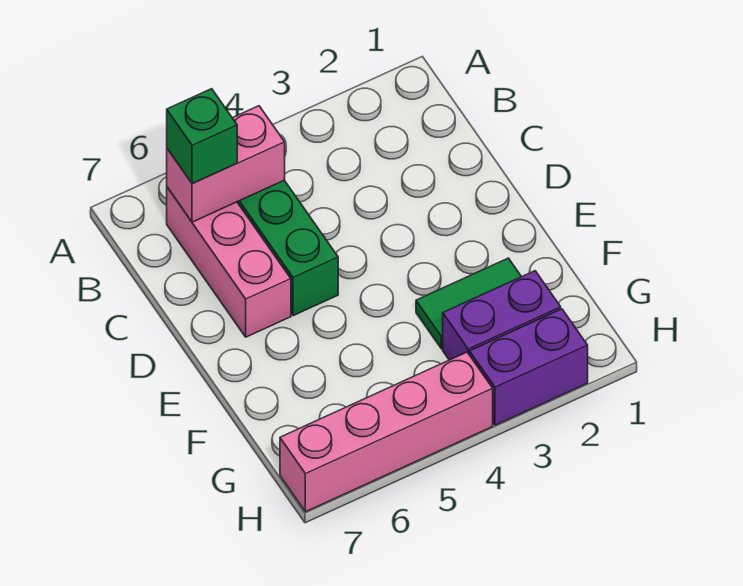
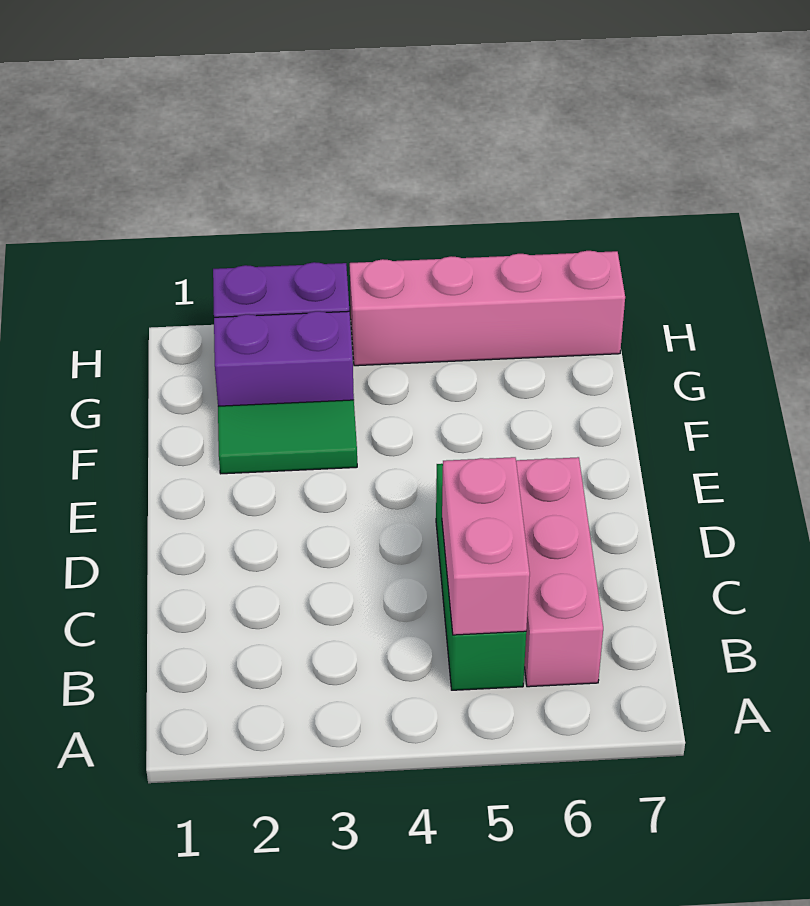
pink brick B5:B6 level 2 -> pink brick B5:C5 level 2
green brick B6 level 3 -> none

